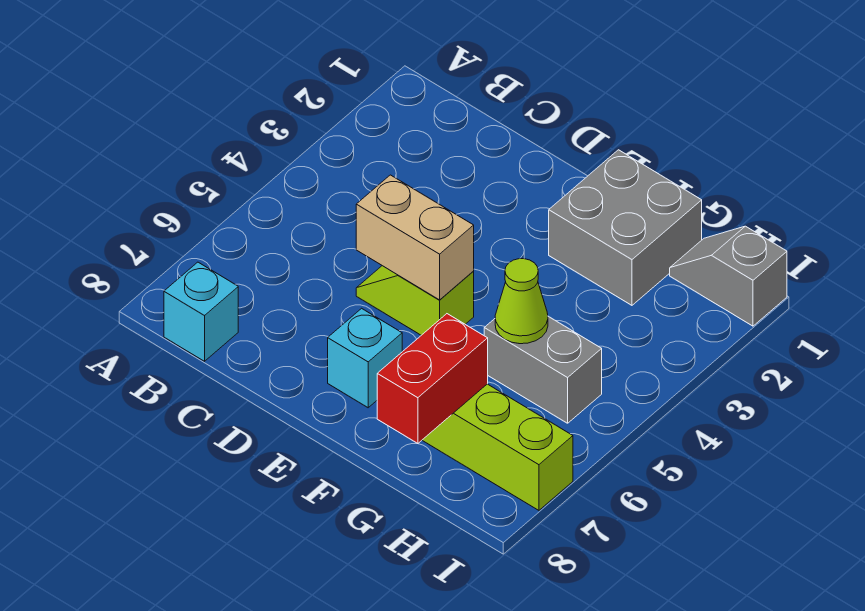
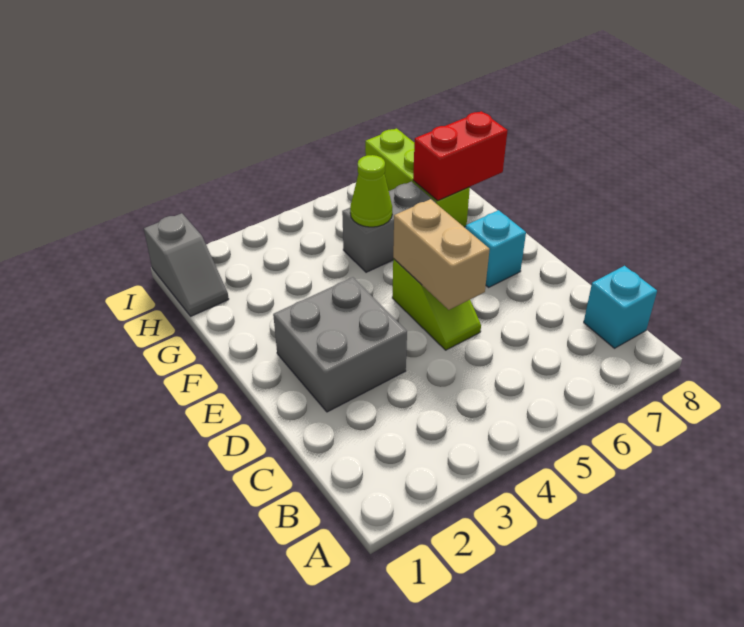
grey brick F1:G2 level 1 -> grey brick D2:E3 level 1
grey brick G5:H5 level 1 -> grey brick G5:G6 level 1

